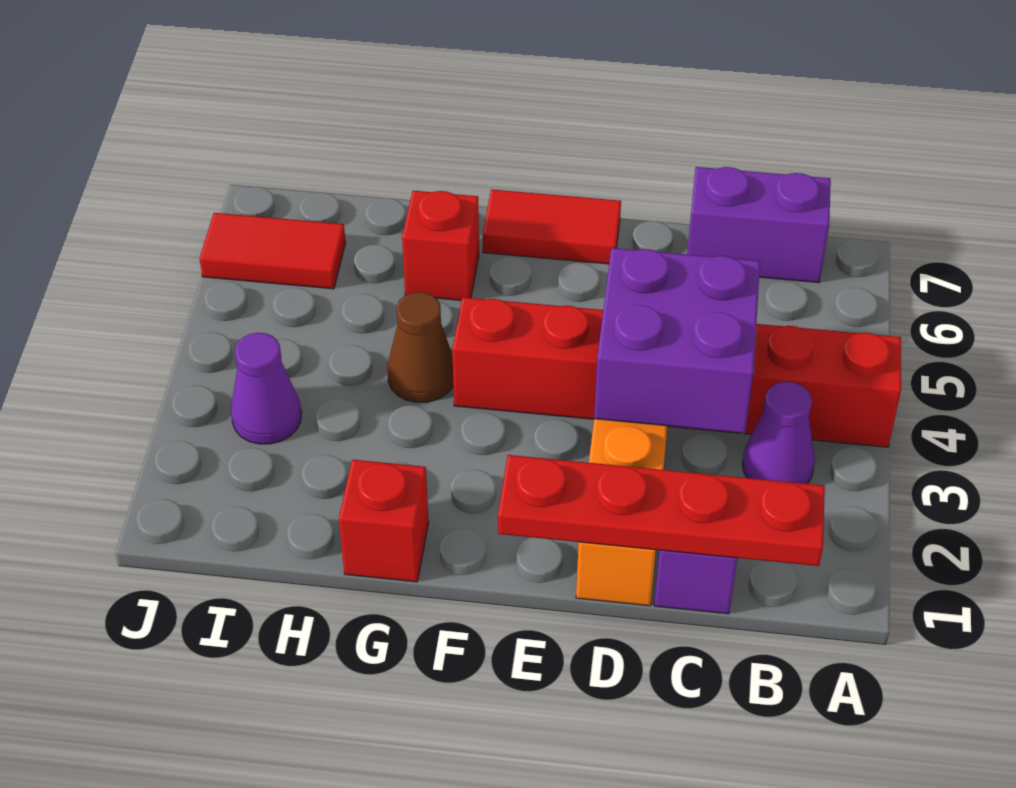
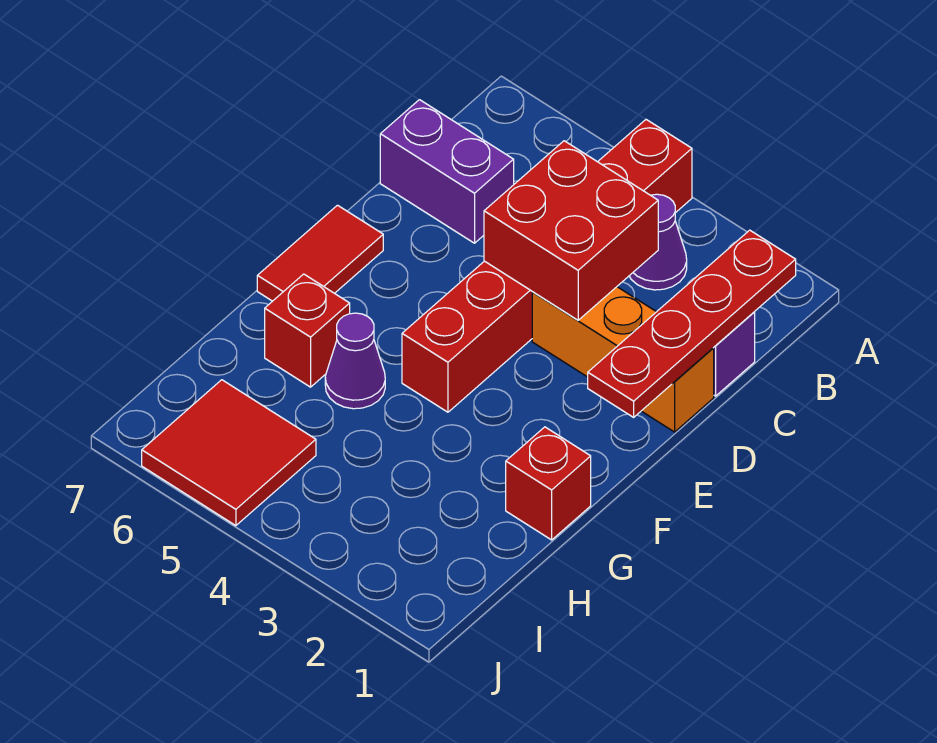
purple brick B7:C7 level 1 -> purple brick C6:C7 level 1
purple brick C3:D4 level 2 -> red brick C3:D4 level 2
brown cone G4 level 1 -> none
purple cone I3 level 1 -> purple cone G5 level 1
red tile I6:J6 level 1 -> red tile I5:J6 level 1

